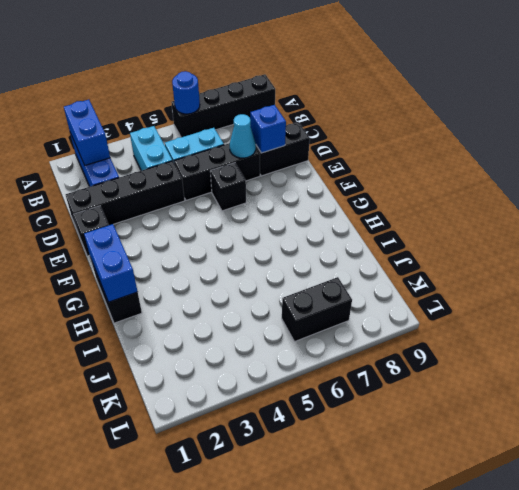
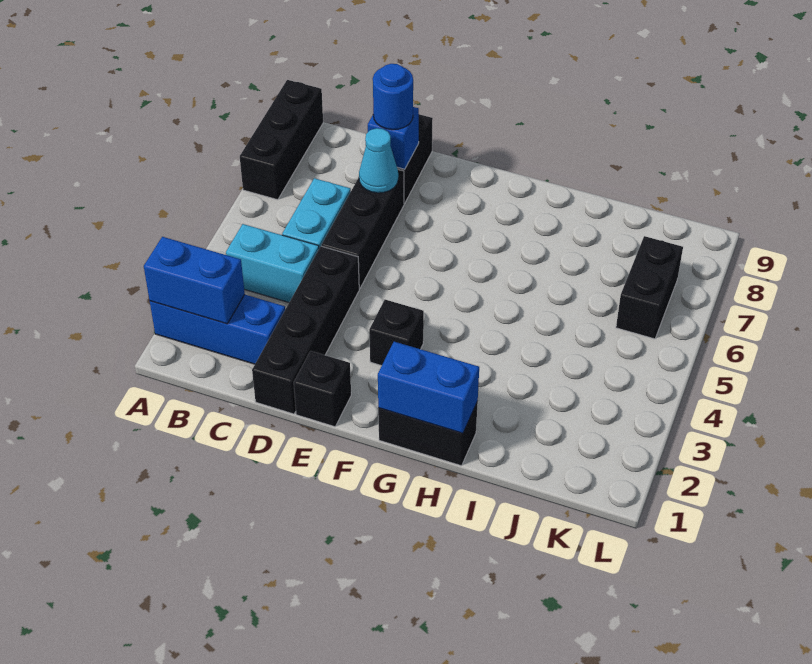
black brick A6:A9 level 1 -> black brick A7:A9 level 1
blue round brick A6 level 2 -> blue round brick D8 level 3
black brick E6 level 1 -> black brick F3 level 1

